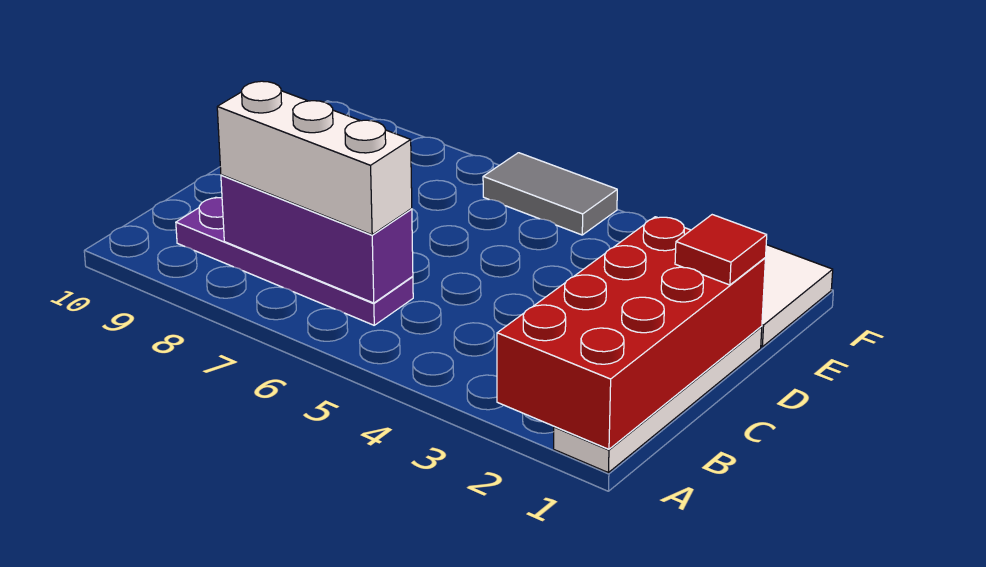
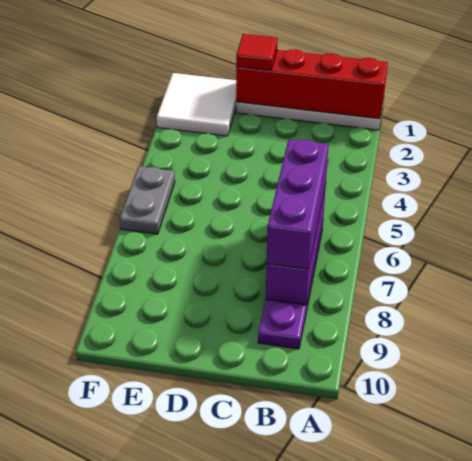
red brick A1:D2 level 2 -> red brick A1:D1 level 2
white brick B6:B8 level 3 -> purple brick B6:B8 level 3
grey tile F5:F6 level 1 -> grey plate F5:F6 level 1

